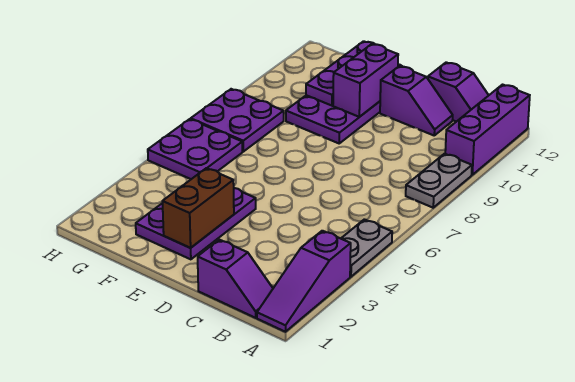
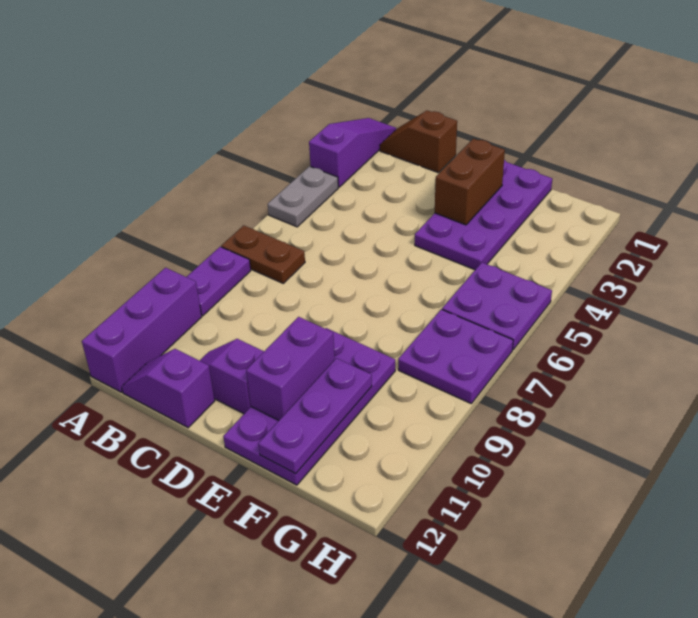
none -> brown plate A7:B7 level 1
grey plate A8:A9 level 1 -> purple plate A8:A9 level 1
purple slope B1:C1 level 1 top C -> brown slope B1:C1 level 1 top C
purple plate E2:F4 level 1 -> purple plate E1:F4 level 1

